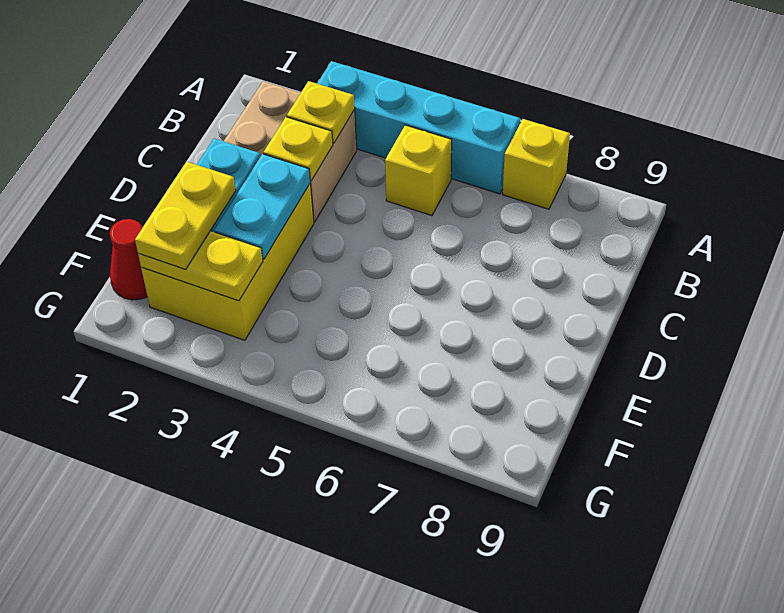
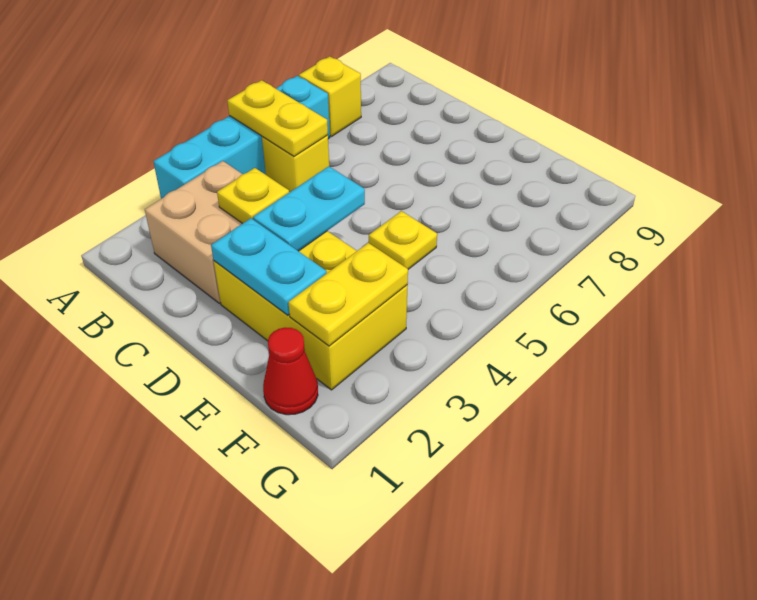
yellow plate B3 level 2 -> yellow plate E5 level 1
cyan plate D3:E3 level 2 -> cyan plate D3:D4 level 2
yellow plate E2:F2 level 3 -> yellow plate A5:B5 level 2

